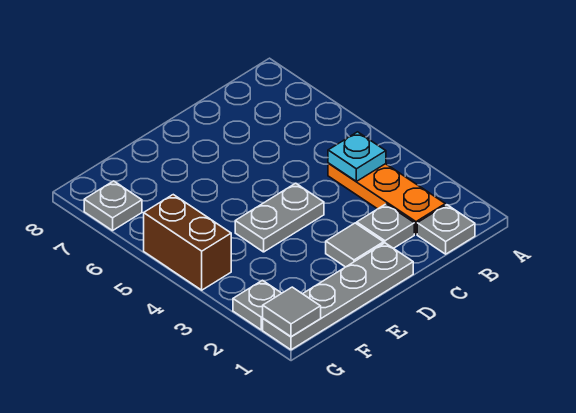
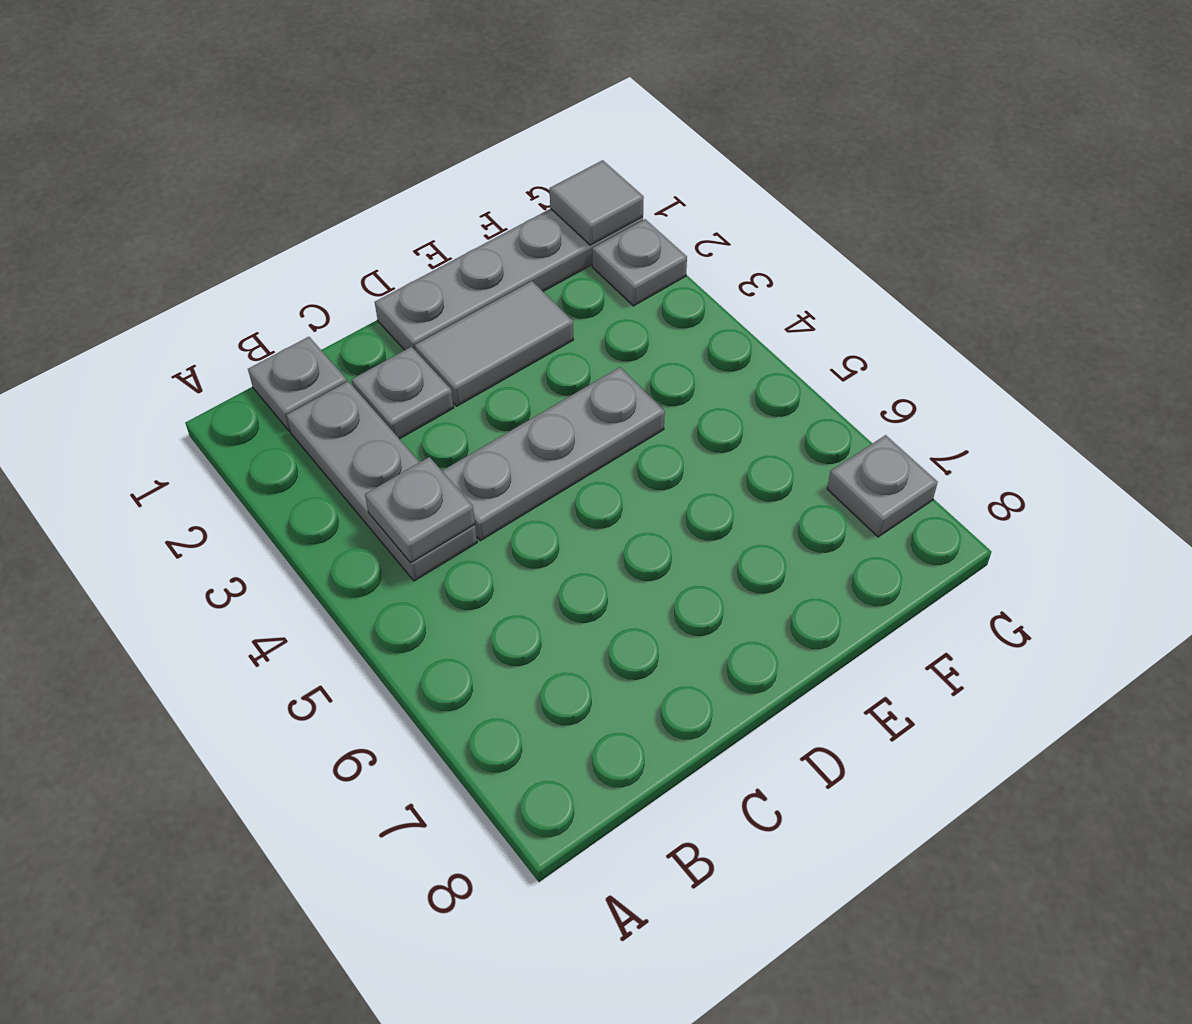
orange plate B2:B4 level 1 -> grey plate B2:B4 level 1
cyan plate B4 level 2 -> grey plate B4 level 2
grey tile D2 level 1 -> grey tile D2:E2 level 1
grey plate D4:E4 level 1 -> grey plate C4:E4 level 1
brown brick G4:G5 level 1 -> none

